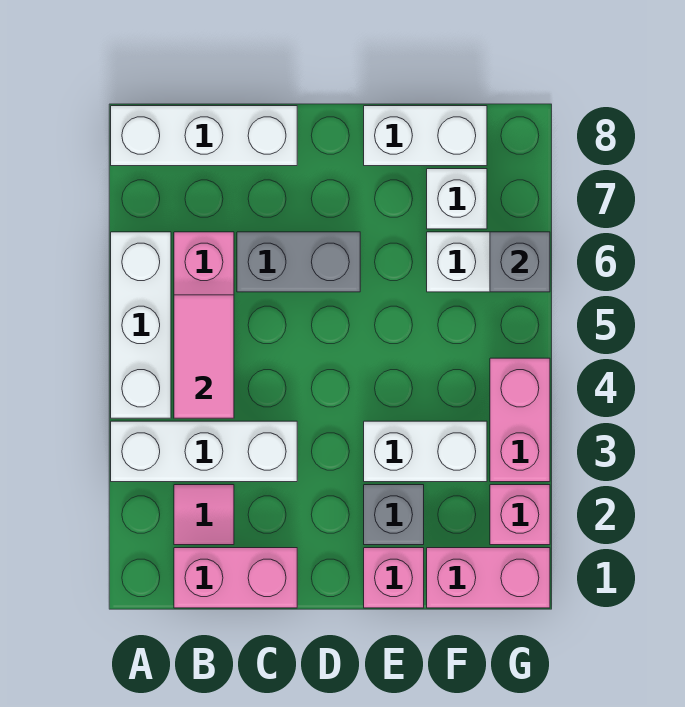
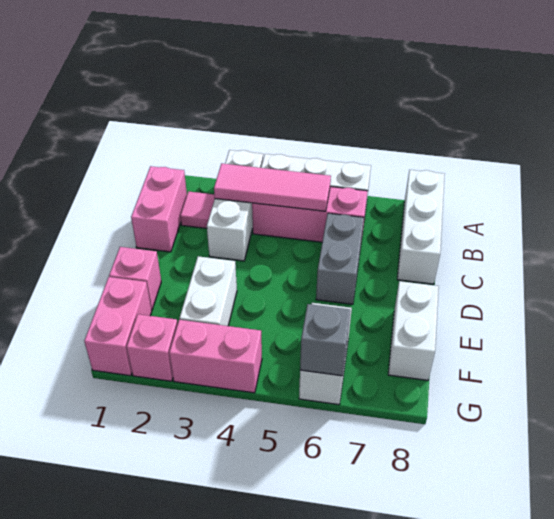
pink tile B4:B5 level 2 -> pink tile B3:B5 level 2
grey brick E2 level 1 -> none
white brick F7 level 1 -> none

